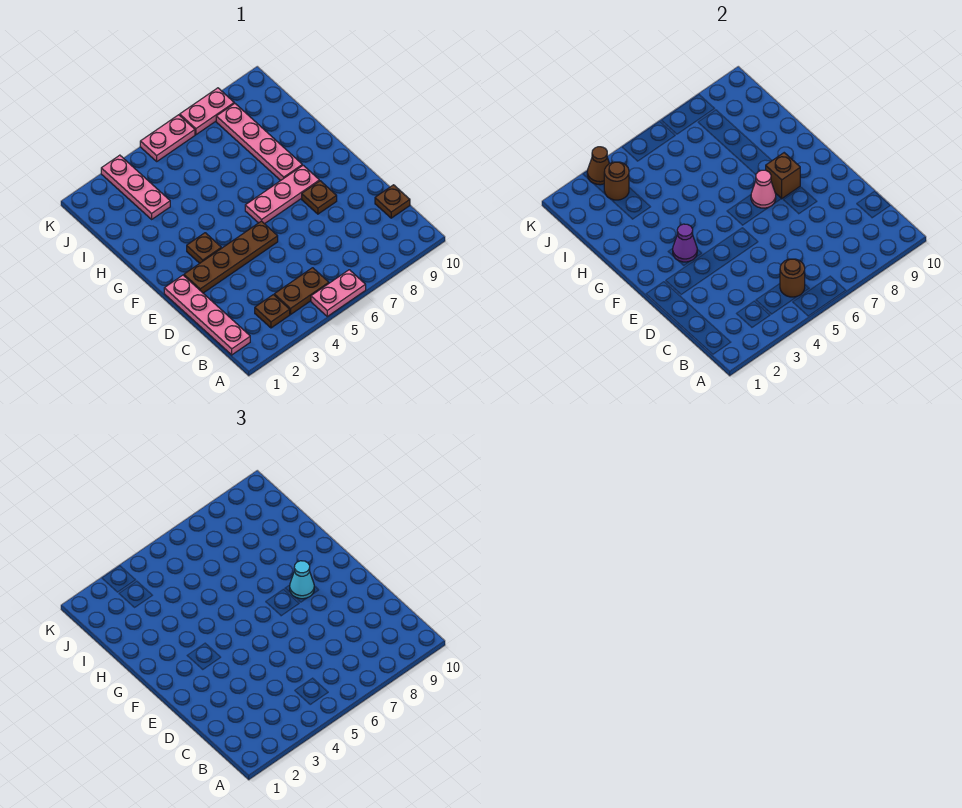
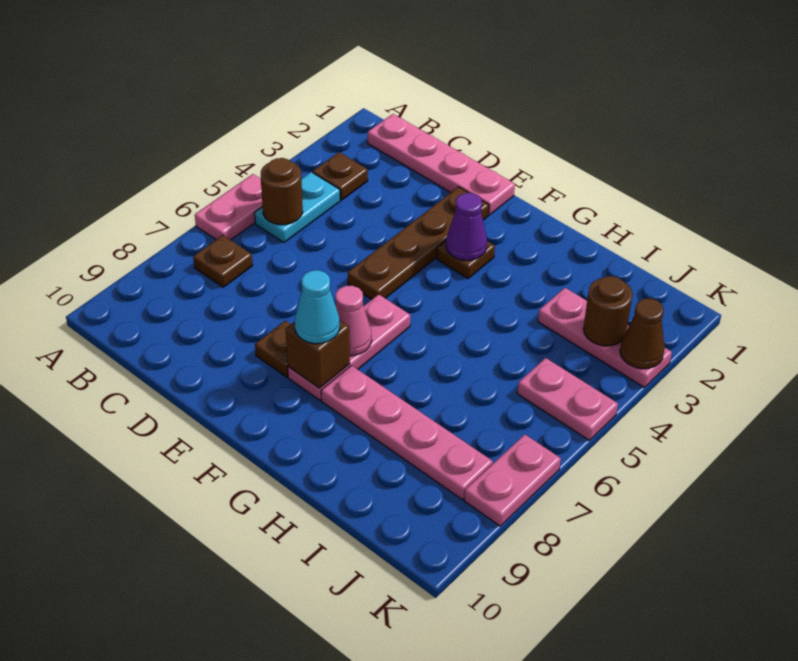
brown plate B4:B5 level 1 -> cyan plate B4:B5 level 1
brown plate C10 level 1 -> brown plate B7 level 1
pink plate K5:K6 level 1 -> pink plate J5:K5 level 1

